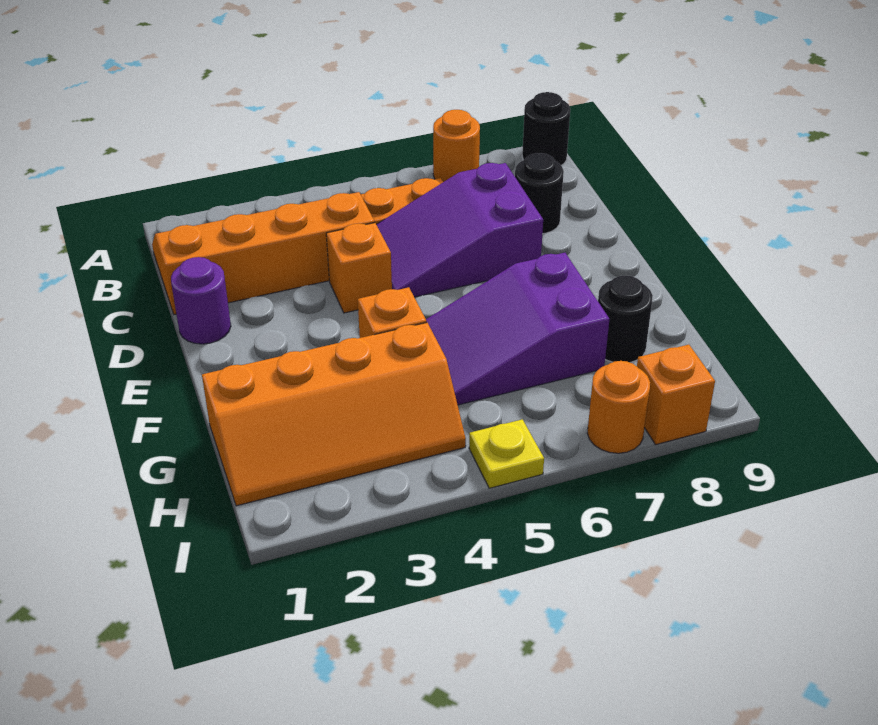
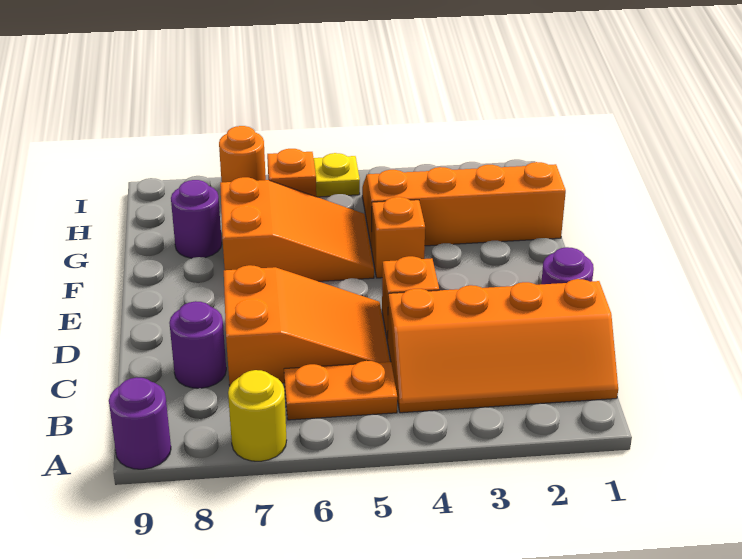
orange round brick A7 level 1 -> yellow round brick A7 level 1
black round brick A9 level 1 -> purple round brick A9 level 1
purple slope C5:D7 level 1 top 7 -> orange slope C5:D7 level 1 top 7
black round brick C8 level 1 -> purple round brick C8 level 1
purple slope F5:G7 level 1 top 7 -> orange slope F5:G7 level 1 top 7
black round brick G8 level 1 -> purple round brick G8 level 1
orange brick I8 level 1 -> orange brick H6 level 1

